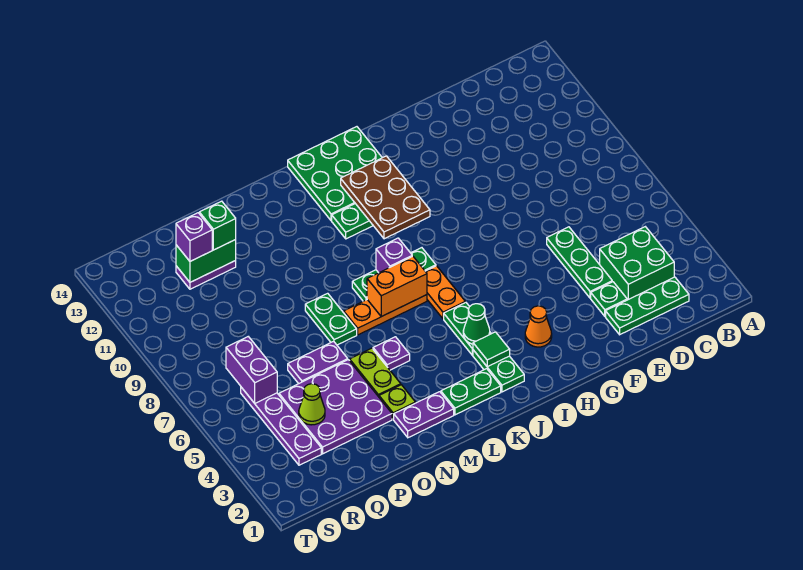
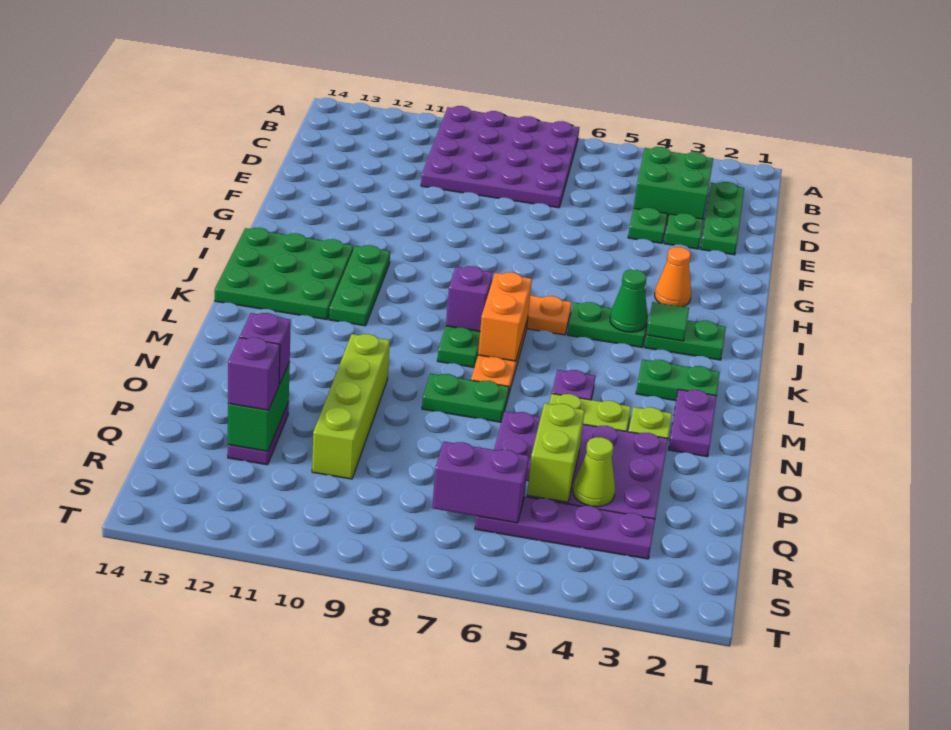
none -> purple plate A7:D10 level 1
green plate E4:E6 level 1 -> green plate E4 level 1
brown plate I10:J12 level 2 -> none
green plate K2:L2 level 1 -> green plate L2:L3 level 1
none -> lime brick N10:Q10 level 1
none -> lime brick P5:Q5 level 2
green brick P12 level 3 -> purple brick P12 level 3

